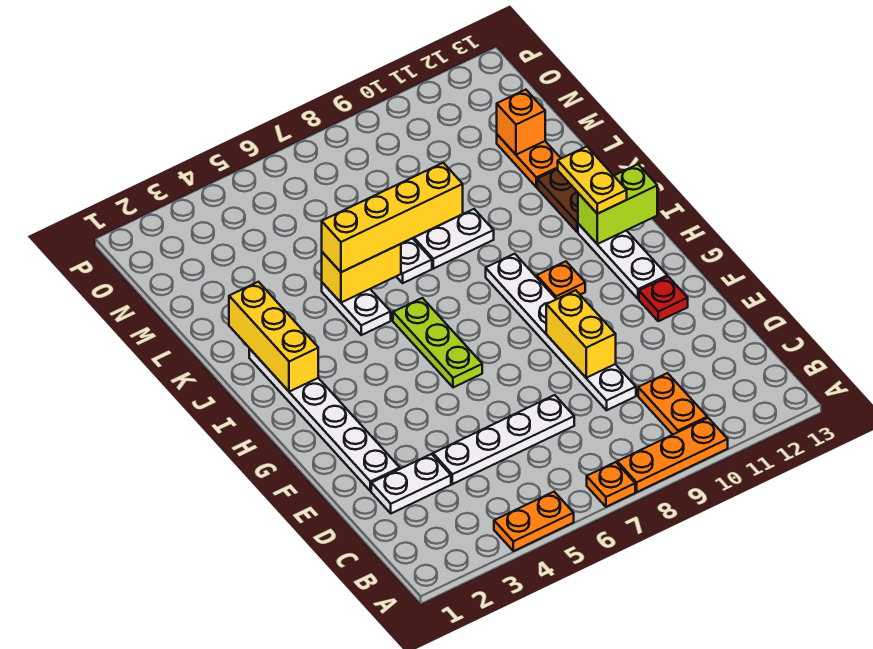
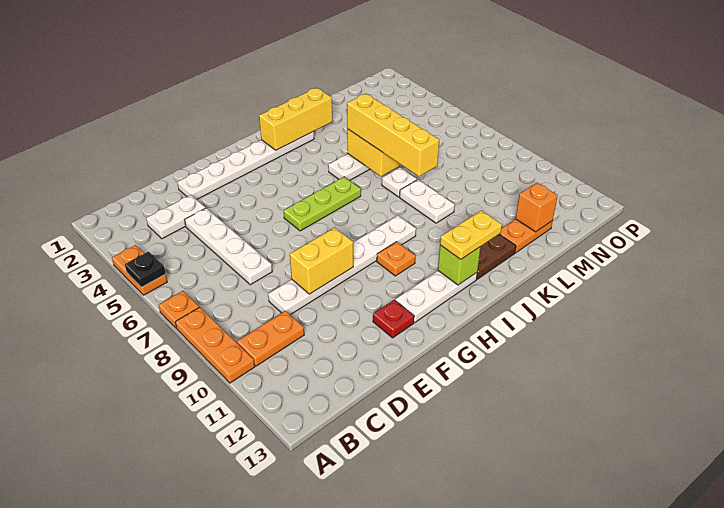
none -> black plate A5 level 2
white plate D2:D3 level 1 -> white plate C3:D3 level 1
lime brick I12:I13 level 2 -> lime brick I12 level 2

